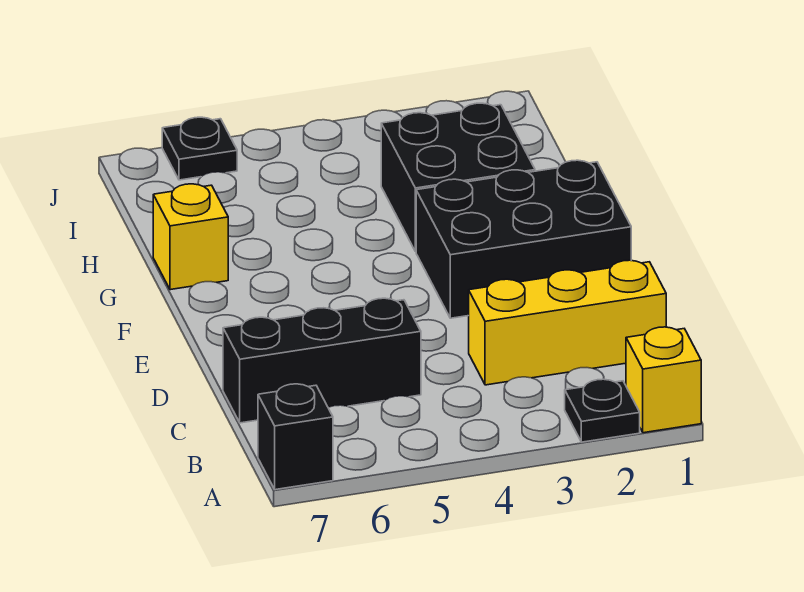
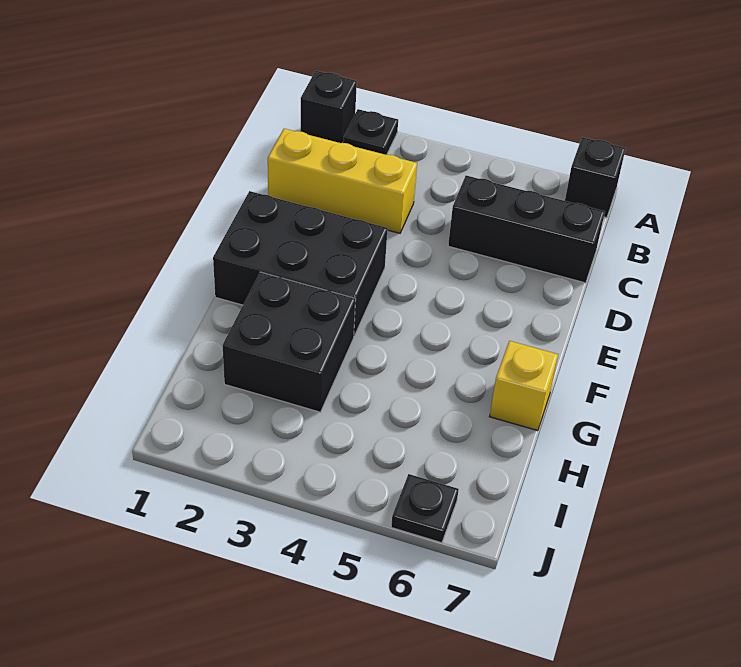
yellow brick A1 level 1 -> black brick A1 level 1

